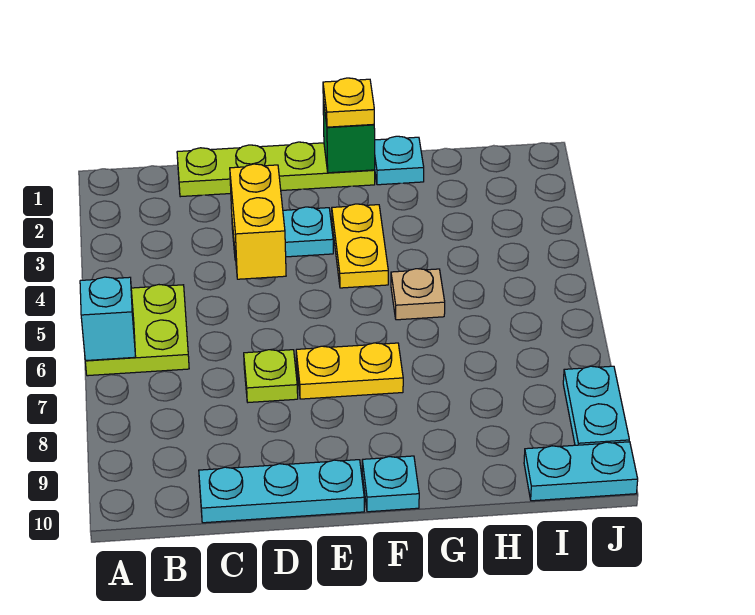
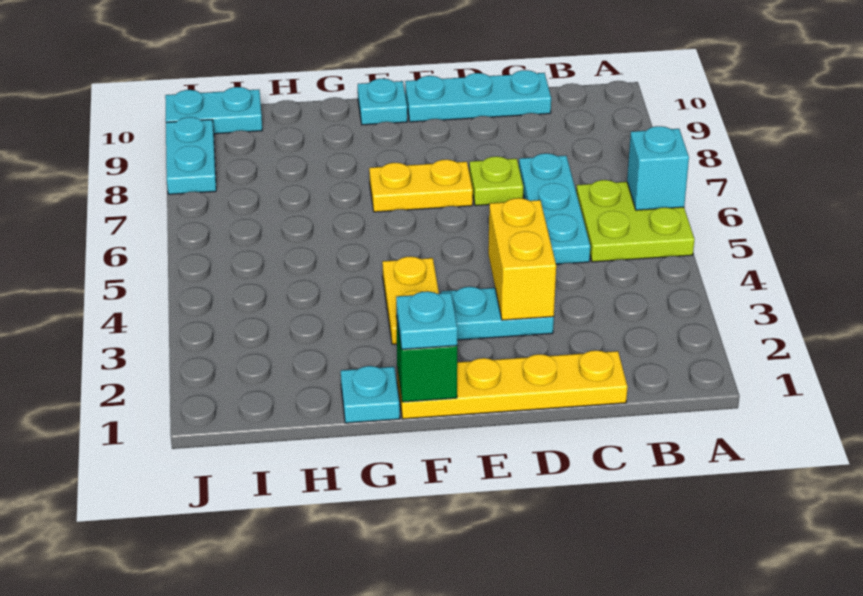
lime plate C1:F1 level 1 -> yellow plate C1:F1 level 1
none -> cyan plate C5:C7 level 1
yellow plate F1 level 3 -> cyan plate F1 level 3
tan plate G5 level 1 -> none

